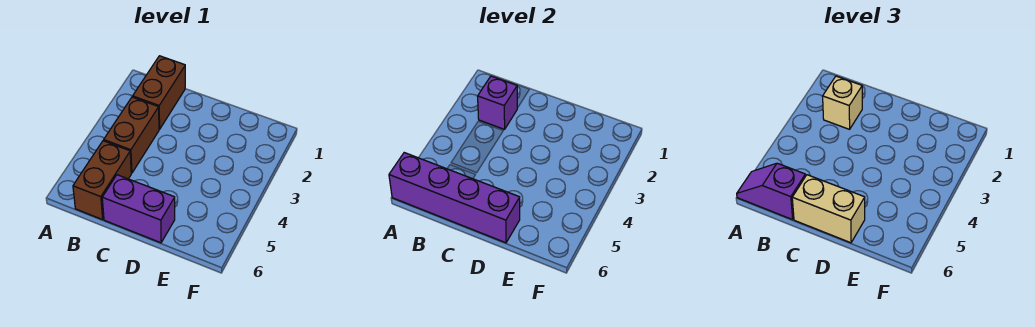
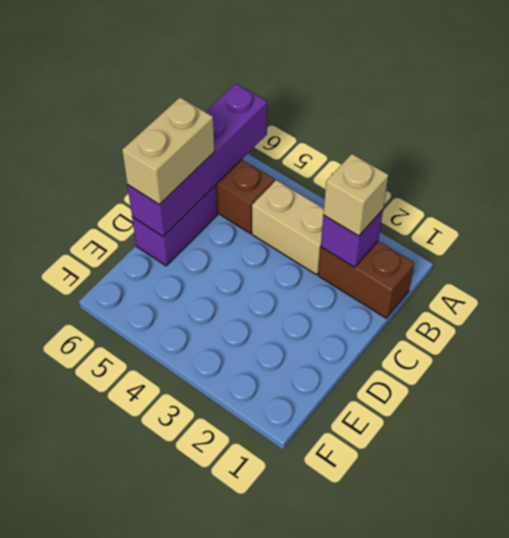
purple slope A6:B6 level 3 top B -> none
brown brick B3:B4 level 1 -> tan brick B3:B4 level 1

